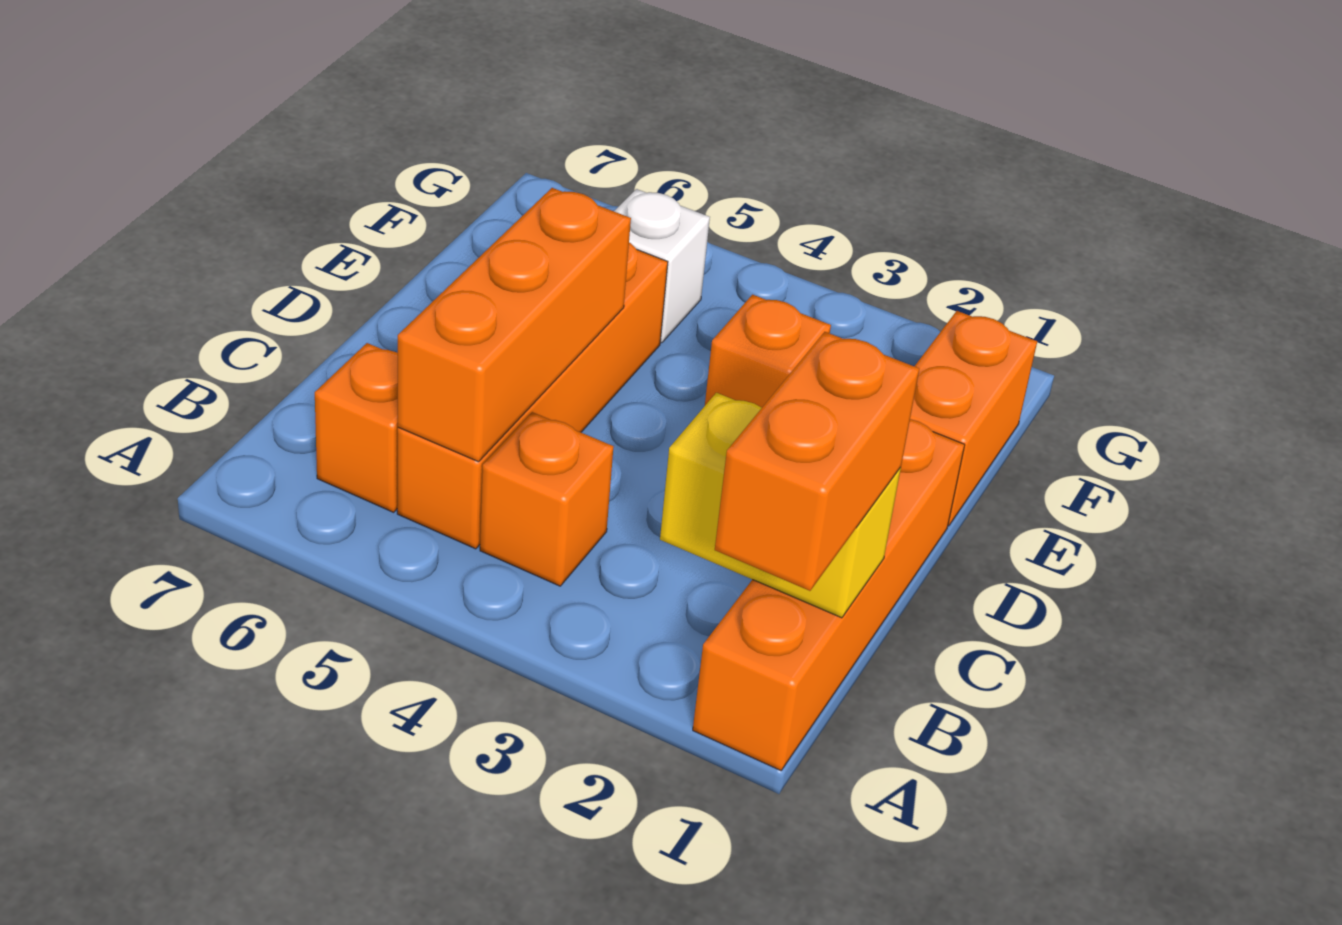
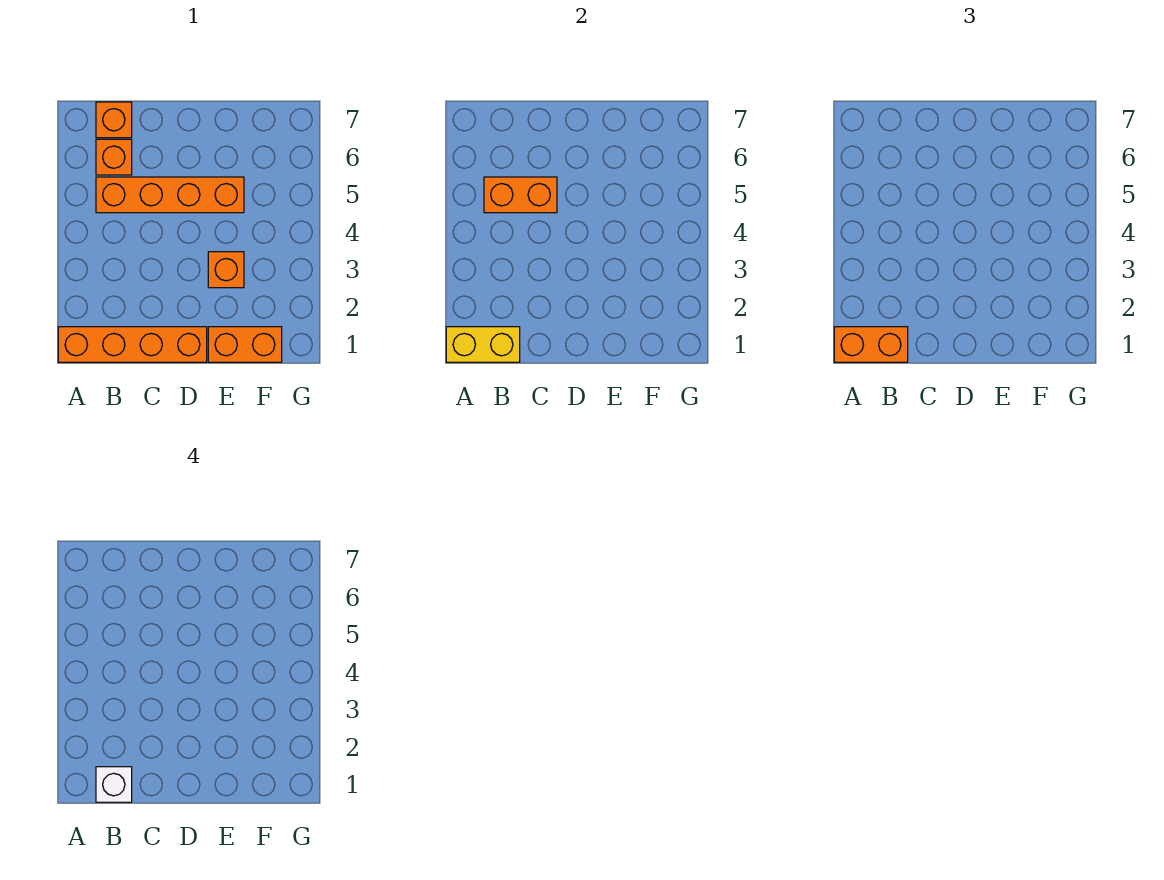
yellow brick B1:B2 level 2 -> yellow brick A1:B1 level 2
orange brick B4 level 1 -> orange brick B7 level 1
orange brick B5:D5 level 2 -> orange brick B5:C5 level 2
white brick F5 level 1 -> white brick B1 level 4

